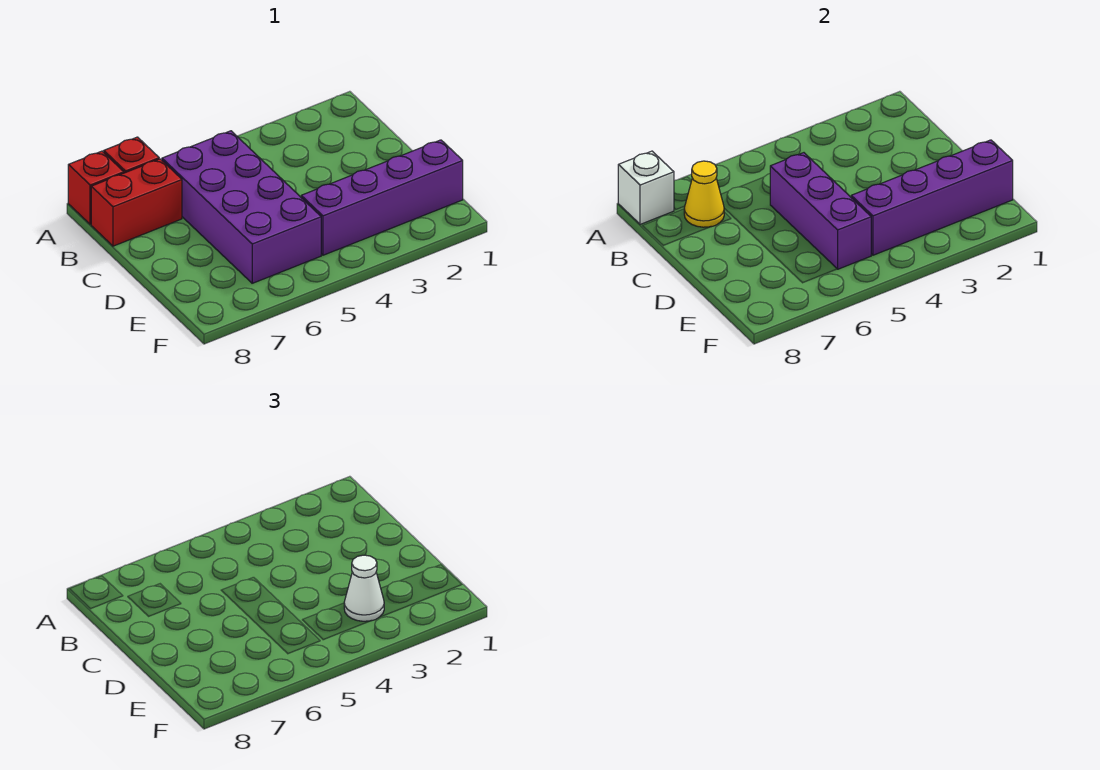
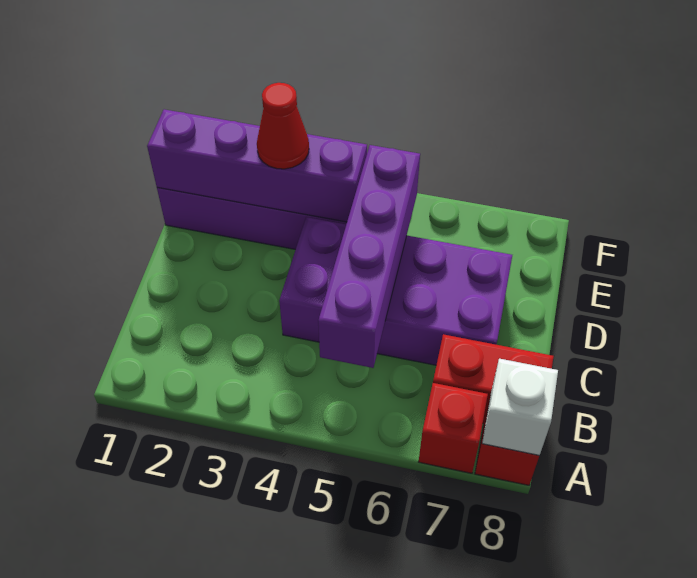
purple brick B5:E6 level 1 -> purple brick C4:D7 level 1
yellow cone B7 level 2 -> none
purple brick C5:E5 level 2 -> purple brick B5:E5 level 2
white cone E3 level 3 -> red cone E3 level 3

